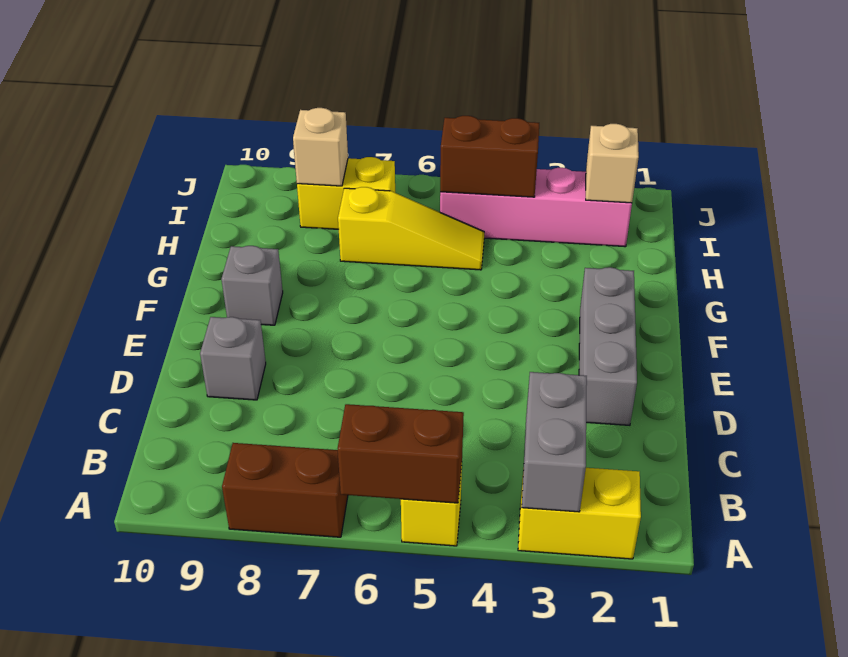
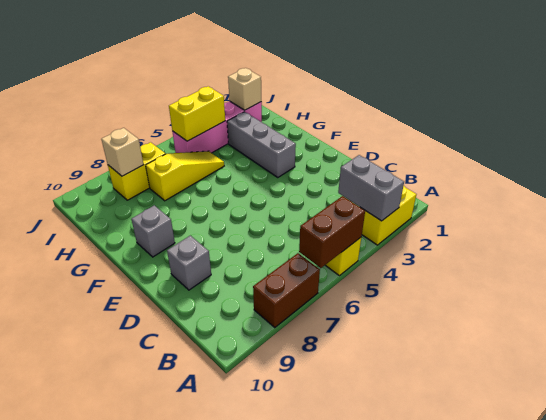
grey brick D2:F2 level 1 -> grey brick F3:H3 level 1
brown brick I4:I5 level 2 -> yellow brick I4:I5 level 2

